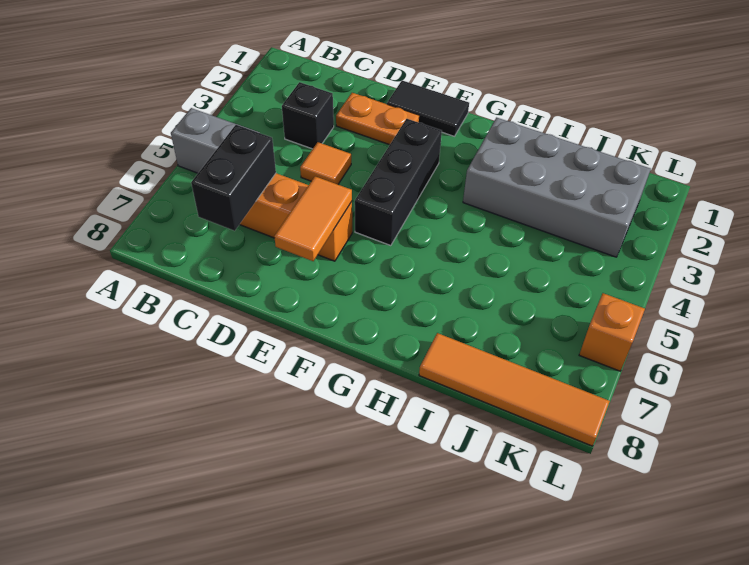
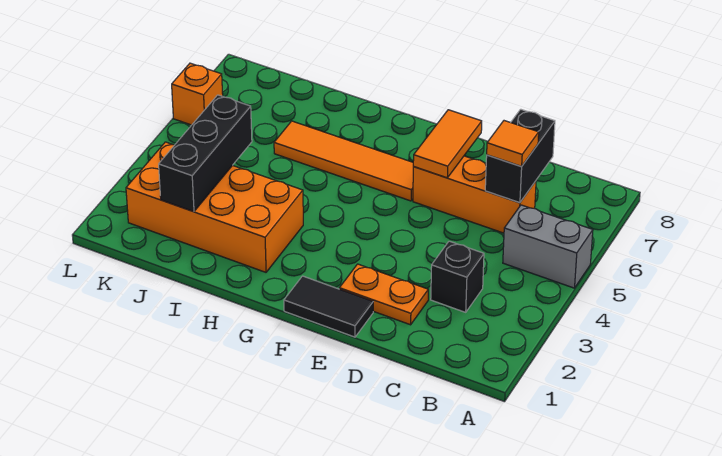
orange tile D4 level 1 -> orange tile C6 level 3
black brick F3:F5 level 1 -> black brick J2:J4 level 2
grey brick H2:K3 level 1 -> orange brick H2:K3 level 1
orange tile I8:L8 level 1 -> orange tile F6:I6 level 1

